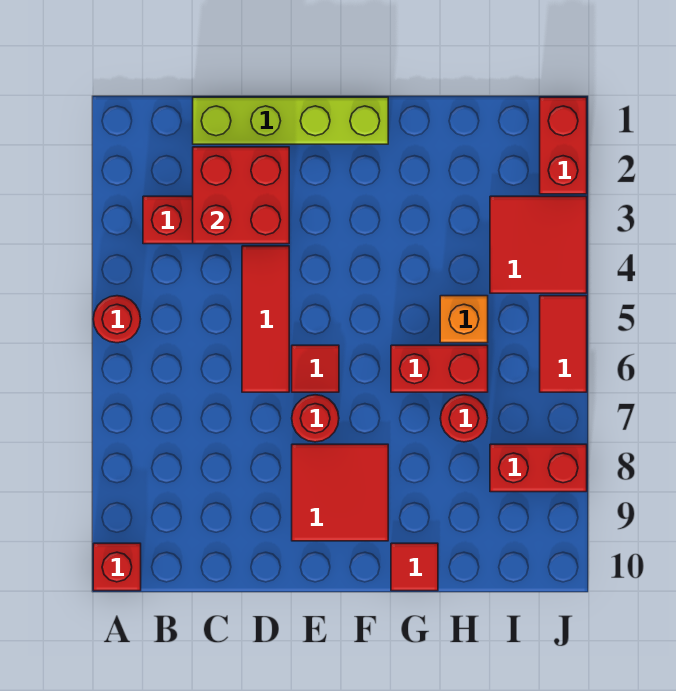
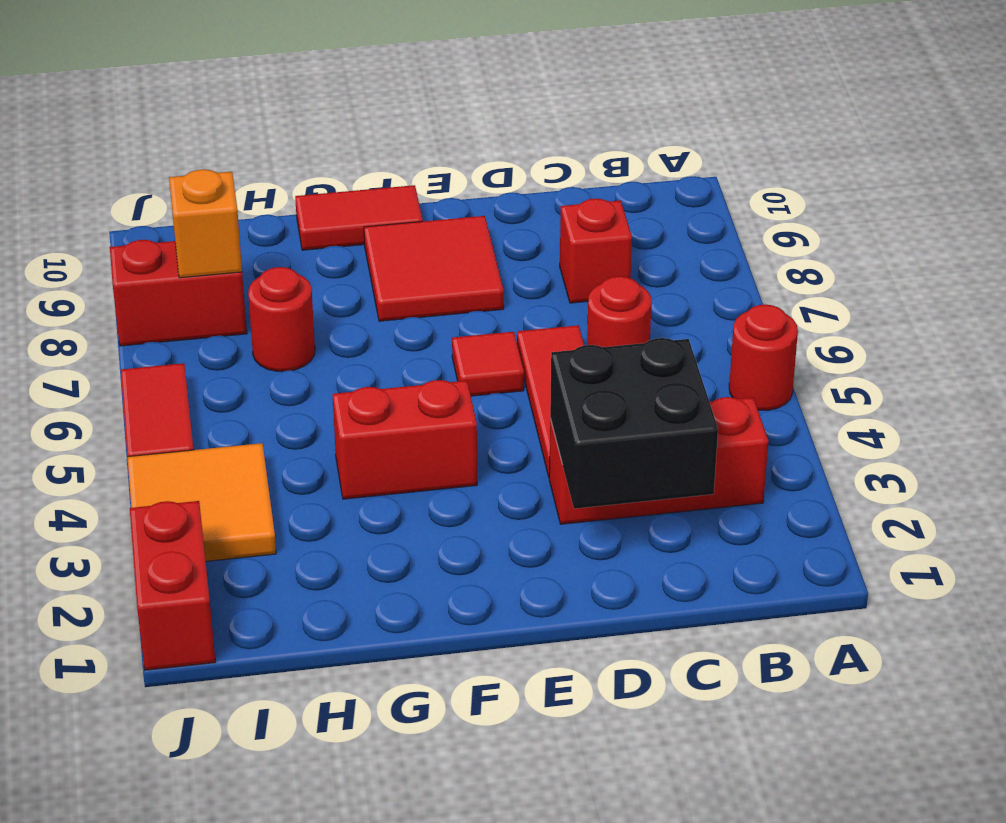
red brick A10 level 1 -> red brick C8 level 1
lime brick C1:F1 level 1 -> none
red brick C2:D3 level 2 -> black brick C2:D3 level 2
red round brick E7 level 1 -> red round brick C6 level 1
red brick G6:H6 level 1 -> red brick F4:G4 level 1
red tile G10 level 1 -> red tile F10:G10 level 1
orange brick H5 level 1 -> orange brick I8 level 2
red tile I3:J4 level 1 -> orange tile I3:J4 level 1

